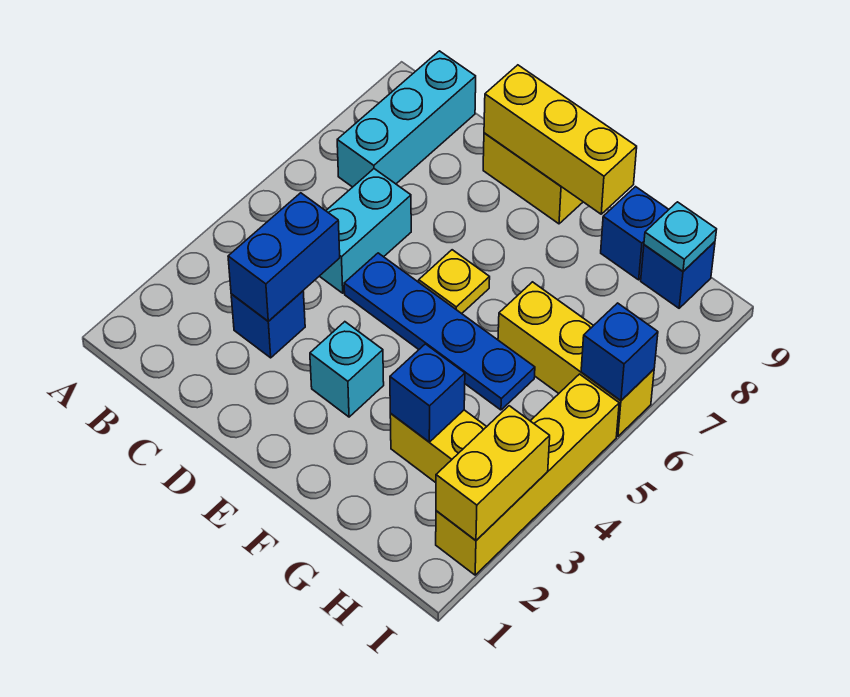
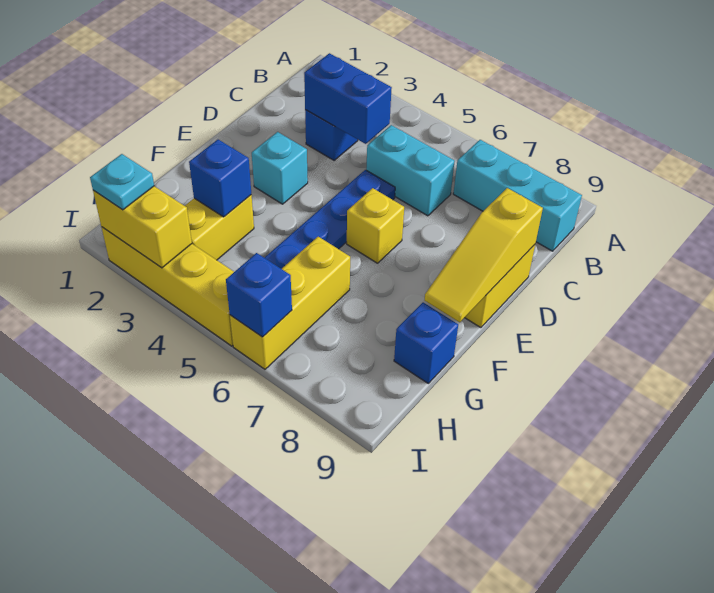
yellow brick D9:F9 level 2 -> yellow slope D9:F9 level 2 top D
yellow plate E6 level 1 -> yellow brick E6 level 1
blue brick H9 level 1 -> none
cyan plate H9 level 2 -> cyan plate I2 level 3

